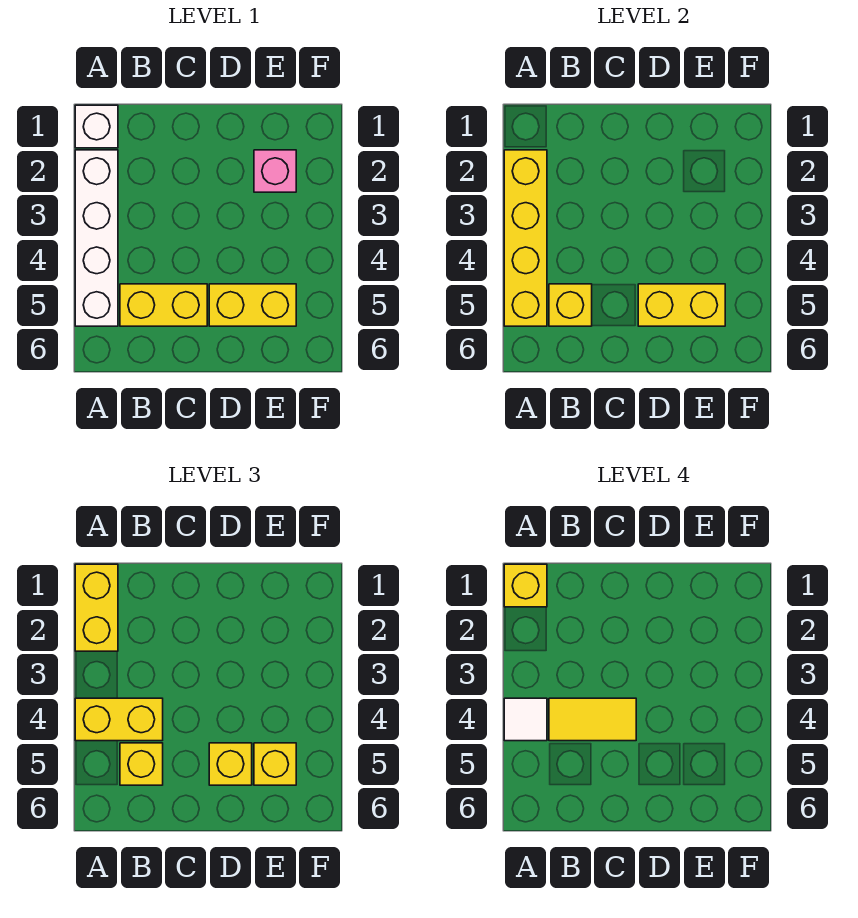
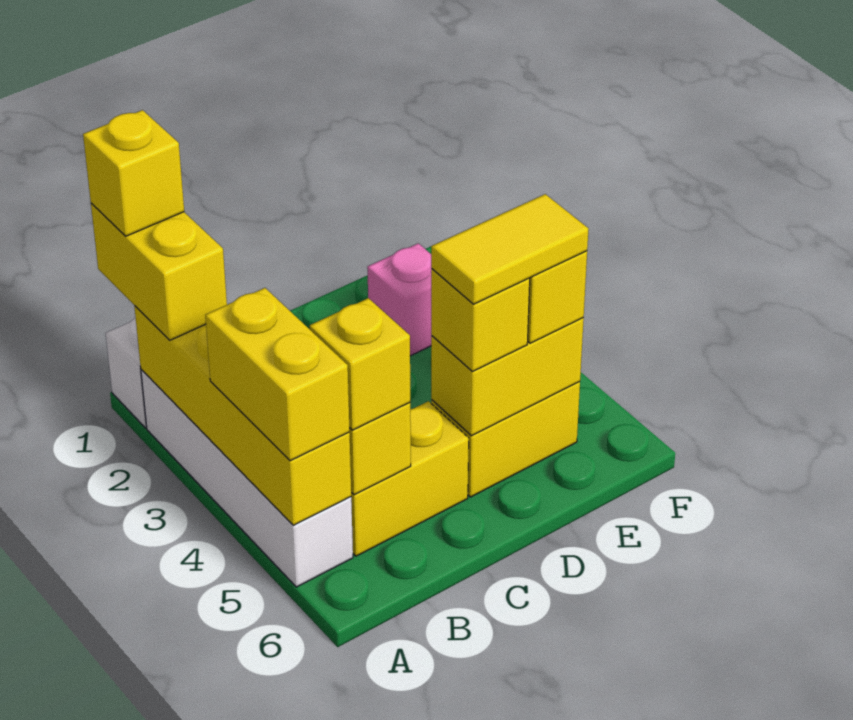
yellow brick A4:B4 level 3 -> yellow brick A4:A5 level 3
white tile A4 level 4 -> none
yellow tile B4:C4 level 4 -> yellow tile D5:E5 level 4

